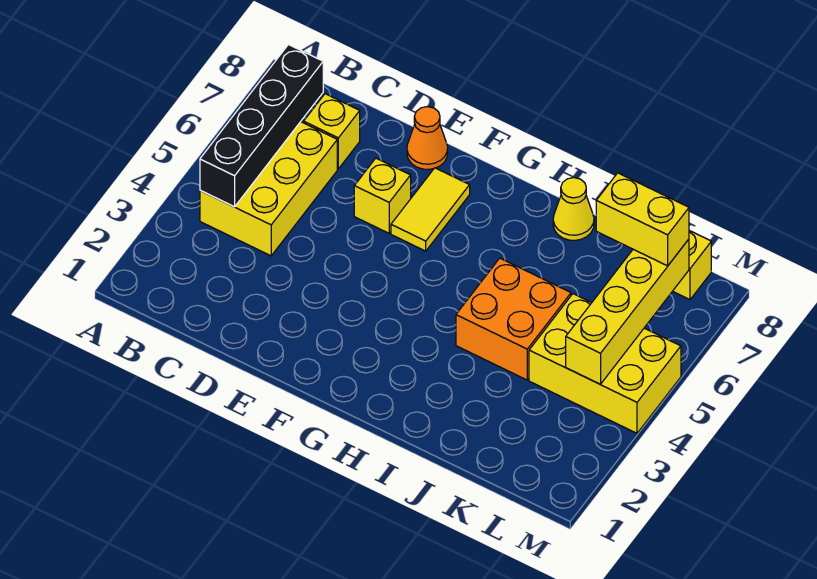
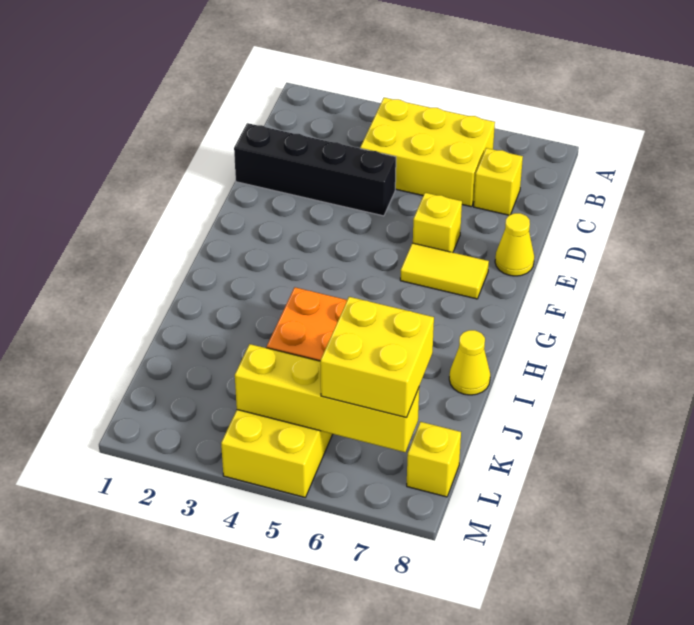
black brick B4:B7 level 2 -> black brick D1:D4 level 1
orange cone E8 level 1 -> yellow cone E8 level 1
yellow brick K7:L7 level 3 -> yellow brick K6:L7 level 3

